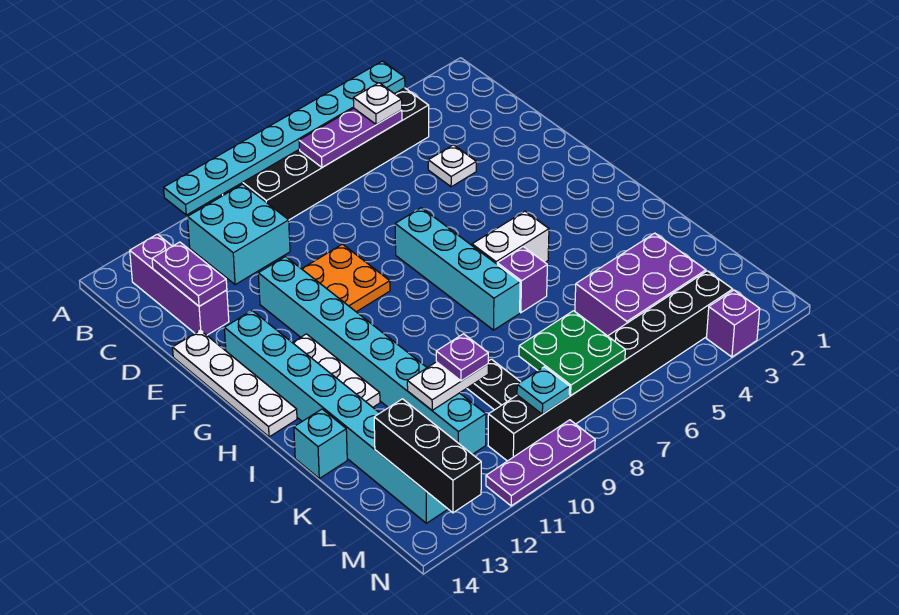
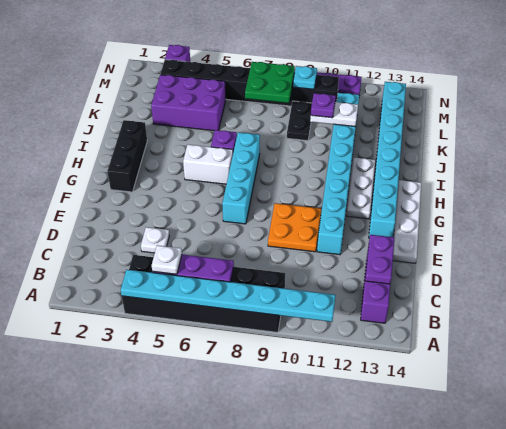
cyan brick B10:C11 level 1 -> none
cyan brick J14 level 1 -> none
black brick L13:N13 level 2 -> black brick G2:I2 level 1

